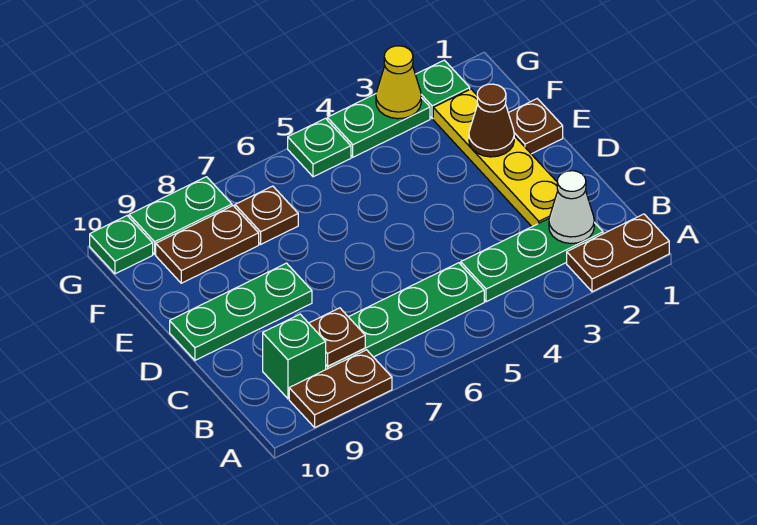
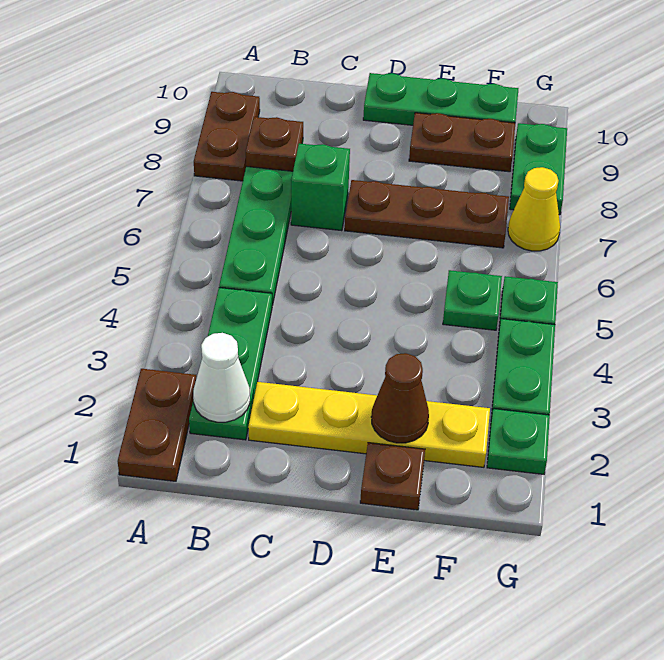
green brick B9 level 1 -> green brick C7 level 1
green plate D8:D10 level 1 -> green plate D10:F10 level 1
brown plate F7 level 1 -> brown plate D7:F7 level 1
brown plate F8:F9 level 1 -> brown plate E9:F9 level 1
yellow cone G3 level 2 -> yellow cone G7 level 1
green plate G10 level 1 -> green plate F5 level 1

